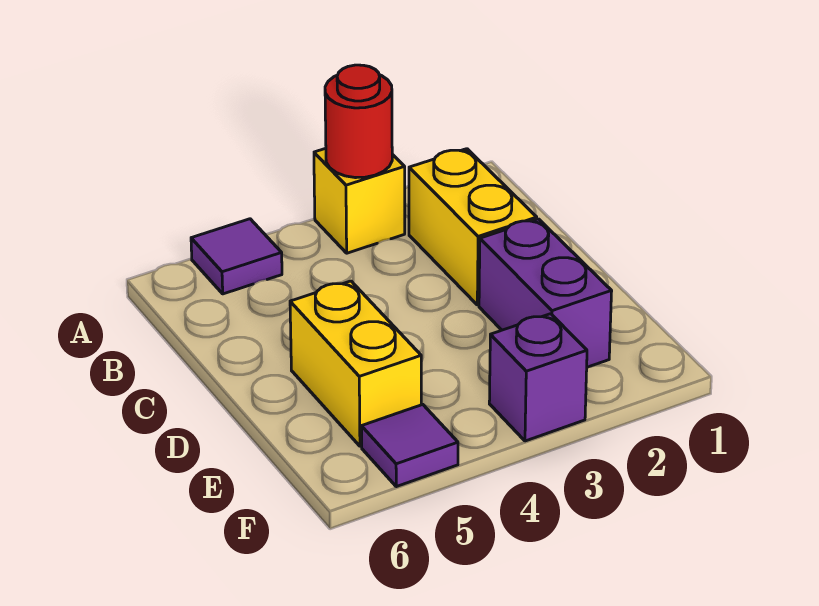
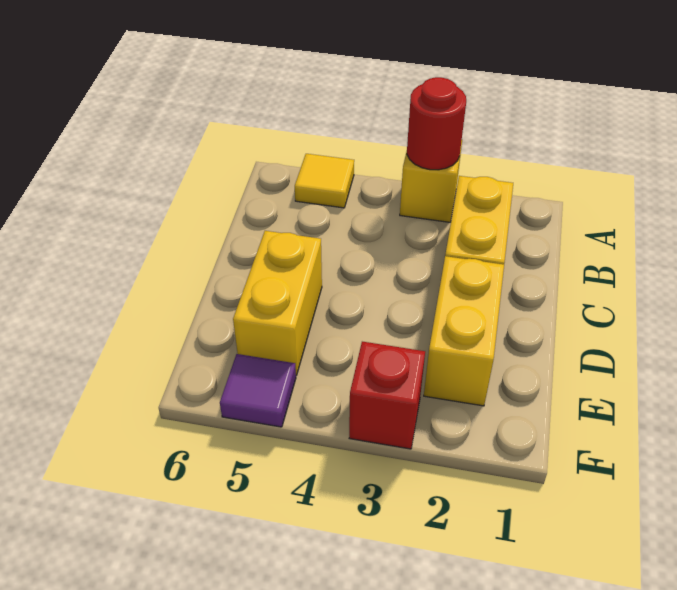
purple tile A5 level 1 -> yellow tile A5 level 1
purple brick D2:E2 level 1 -> yellow brick D2:E2 level 1
purple brick F3 level 1 -> red brick F3 level 1

